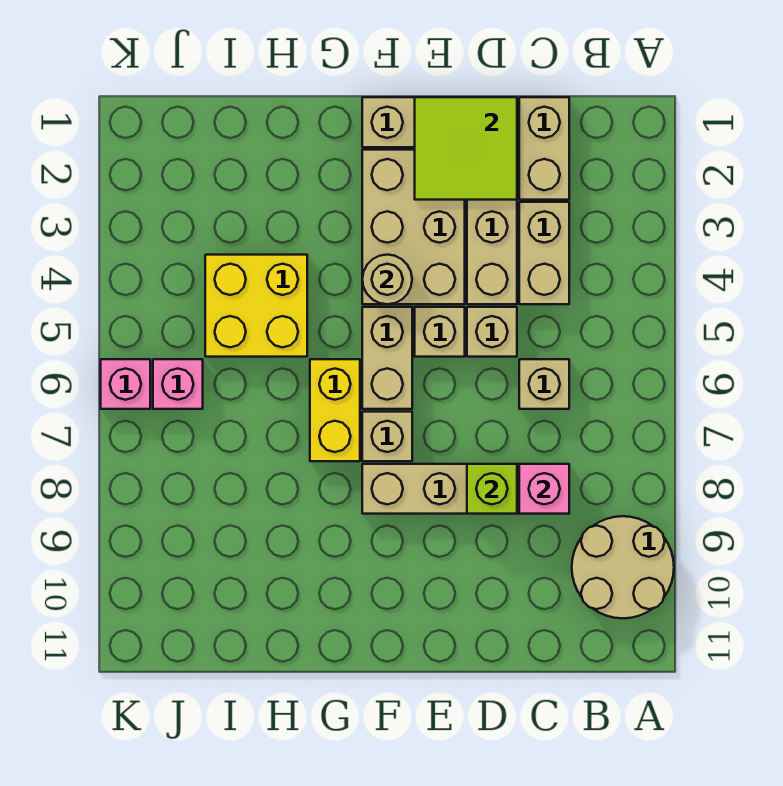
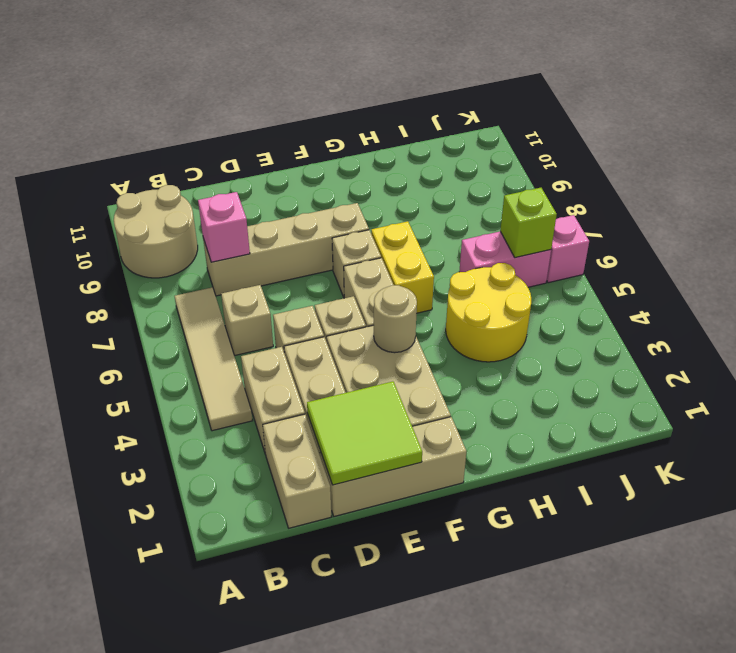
none -> tan tile B4:B7 level 1
lime brick D8 level 2 -> lime brick J6 level 2
yellow brick H4:I5 level 1 -> yellow round brick H4:I5 level 1
pink brick J6 level 1 -> pink brick I6:J6 level 1

